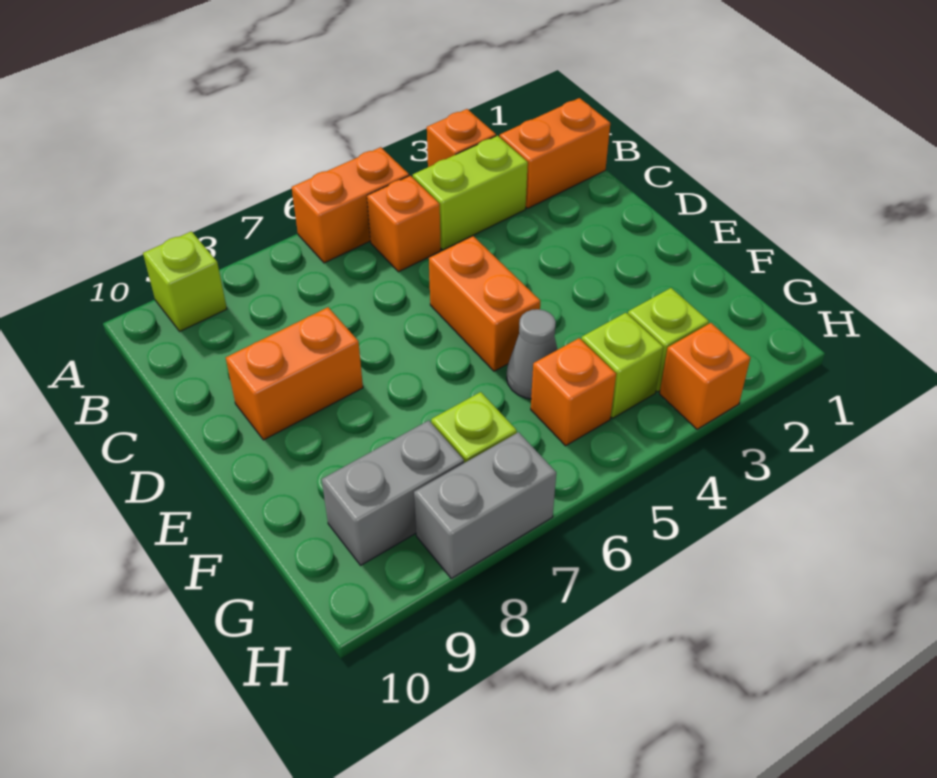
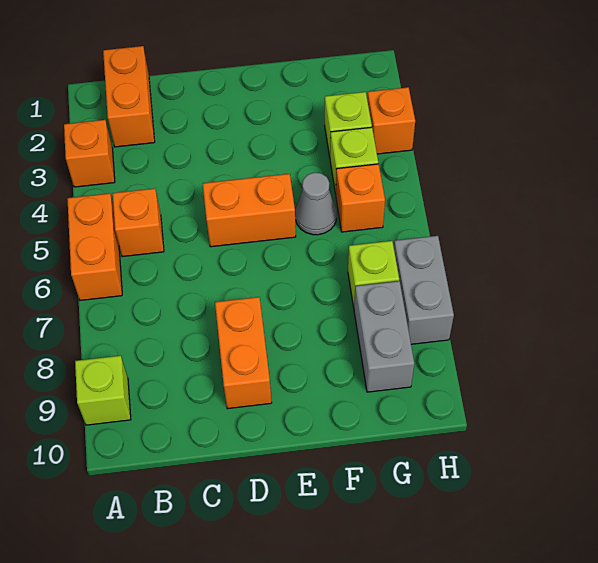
lime brick B3:B4 level 1 -> none

